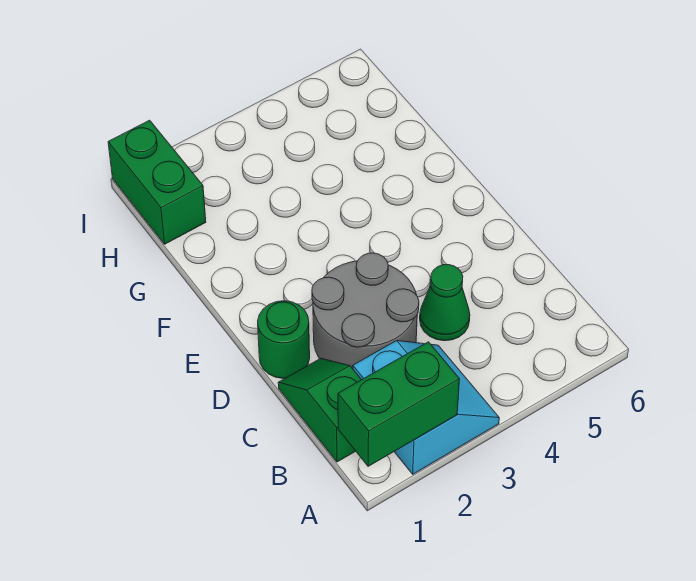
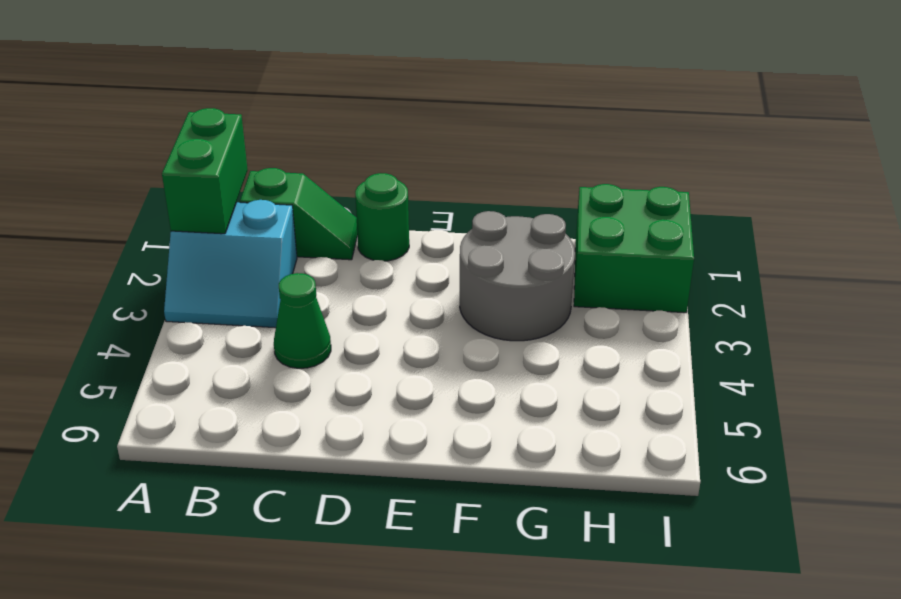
grey round brick C2:D3 level 1 -> grey round brick F2:G3 level 1
green brick H1:I1 level 1 -> green brick H1:I2 level 1

